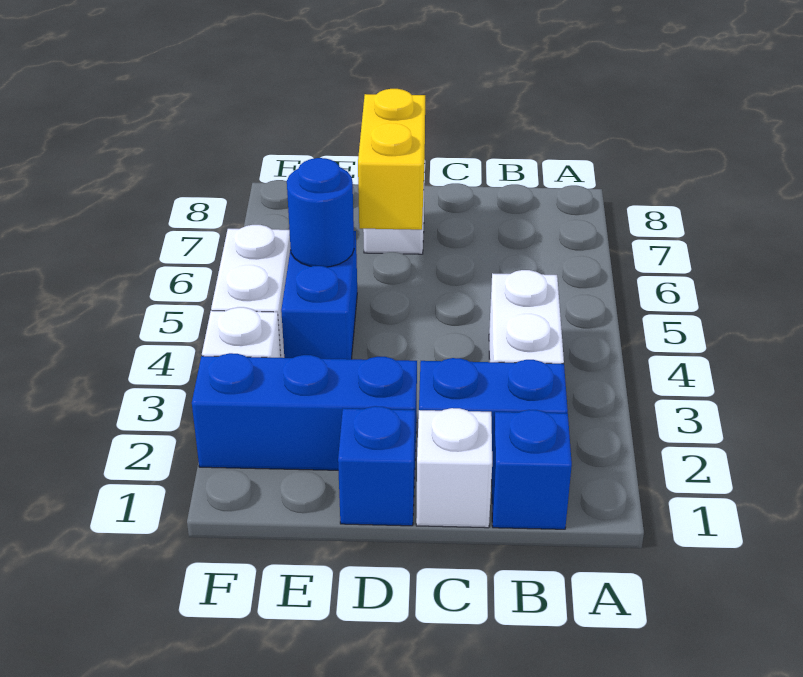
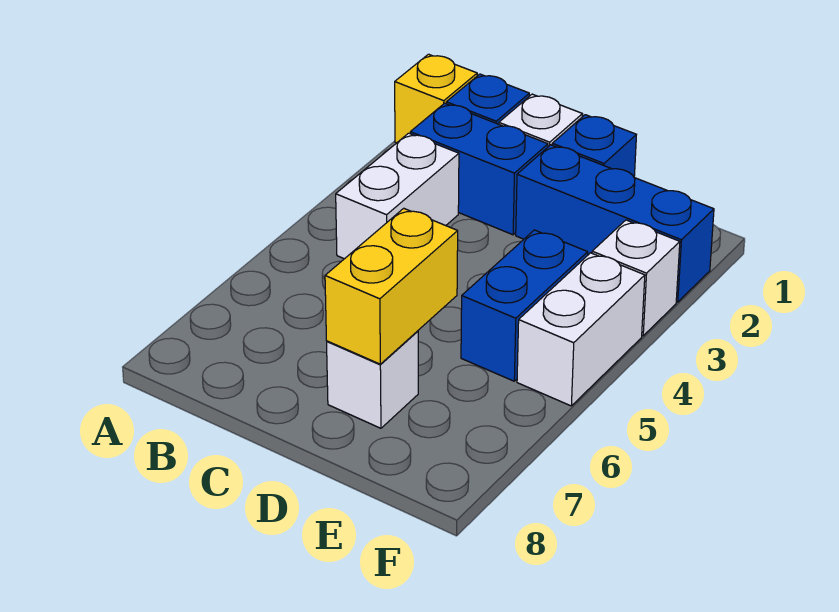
none -> yellow brick A1 level 1
blue round brick E5 level 2 -> none

